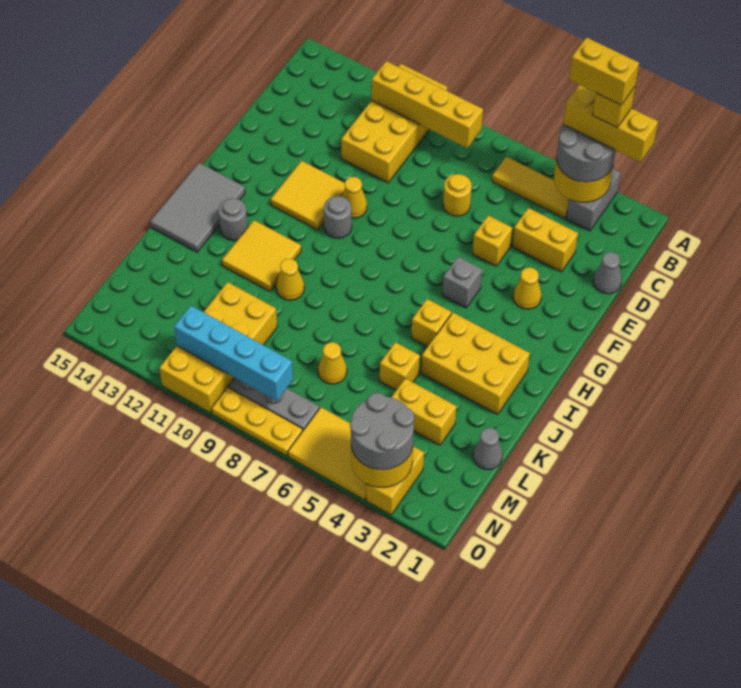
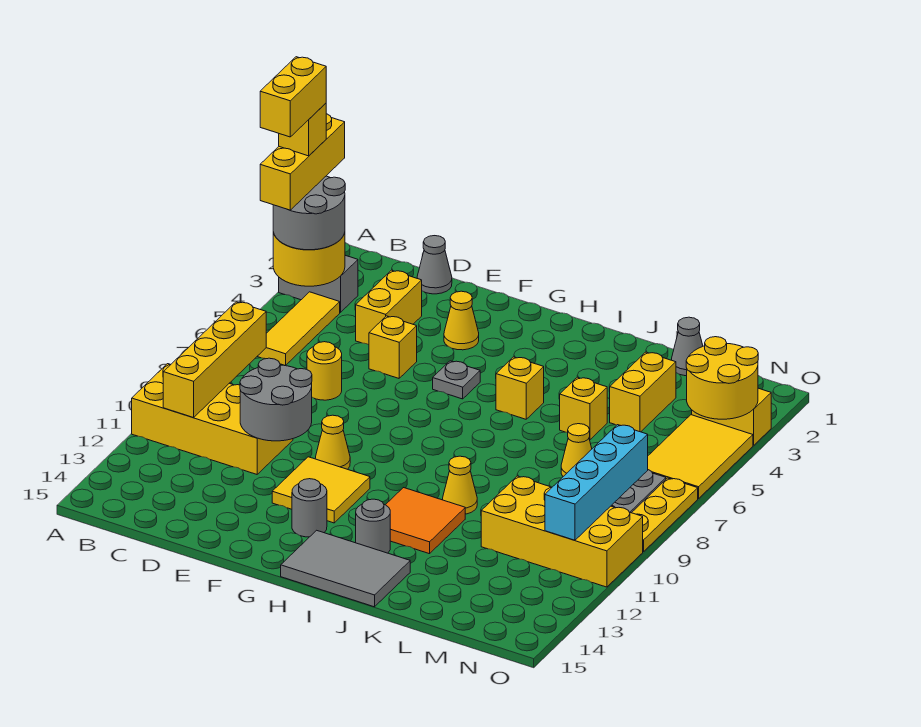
grey brick G5 level 1 -> grey plate G5 level 1
grey round brick G10 level 1 -> grey round brick G13 level 1
yellow brick I2:J4 level 1 -> none
yellow tile I11:J12 level 1 -> orange tile I11:J12 level 1
grey round brick N3:O4 level 3 -> grey round brick D10:E11 level 2

